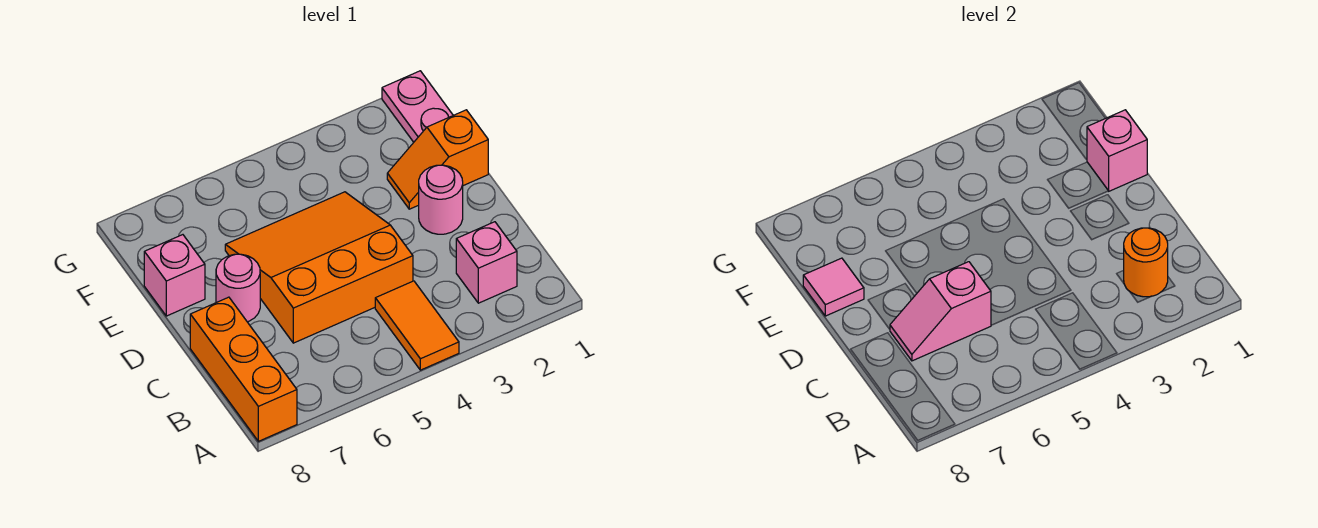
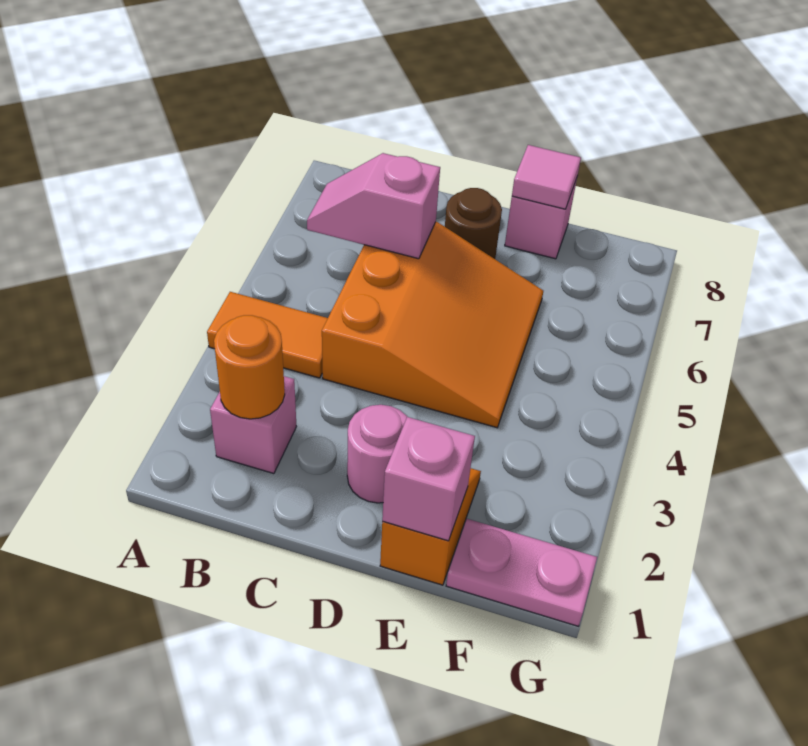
orange brick A8:C8 level 1 -> none
pink slope C6:C7 level 2 top 6 -> pink slope B6:C6 level 2 top C
pink round brick D7 level 1 -> brown round brick D7 level 1

